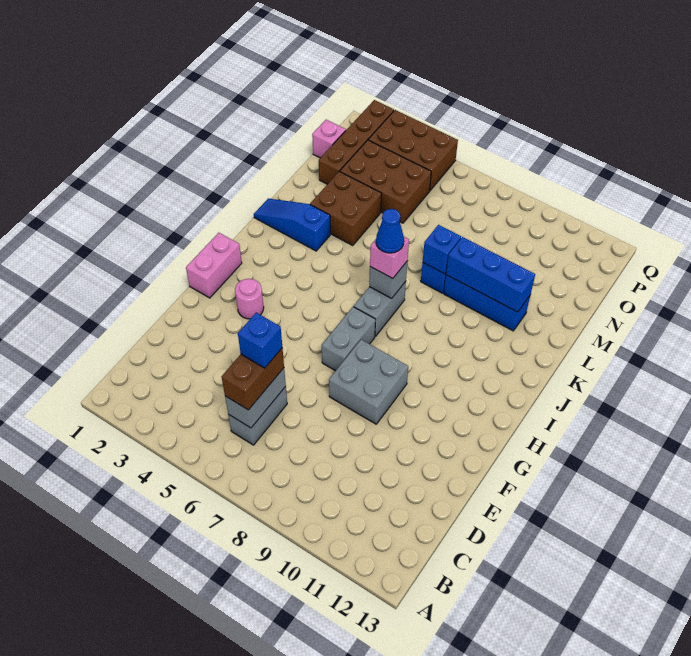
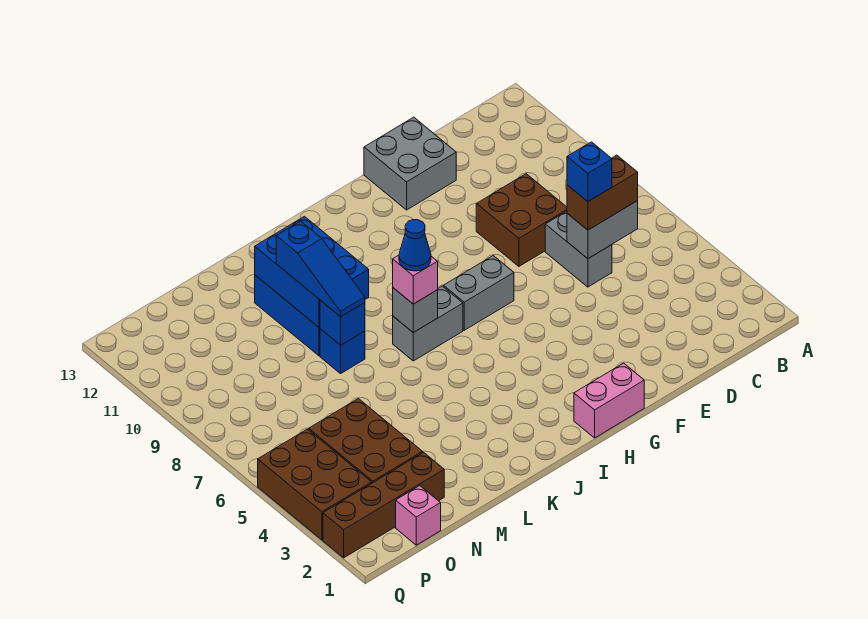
grey brick C6:D6 level 1 -> grey brick D6:D7 level 1
grey brick F8:G9 level 1 -> grey brick E12:F13 level 1
pink round brick G3 level 1 -> none
blue slope K1:K3 level 1 top 3 -> blue slope L8:L10 level 3 top 10
brown brick L3:M4 level 1 -> brown brick D8:E9 level 1
blue brick L9:L11 level 2 -> blue brick K9:L11 level 2

